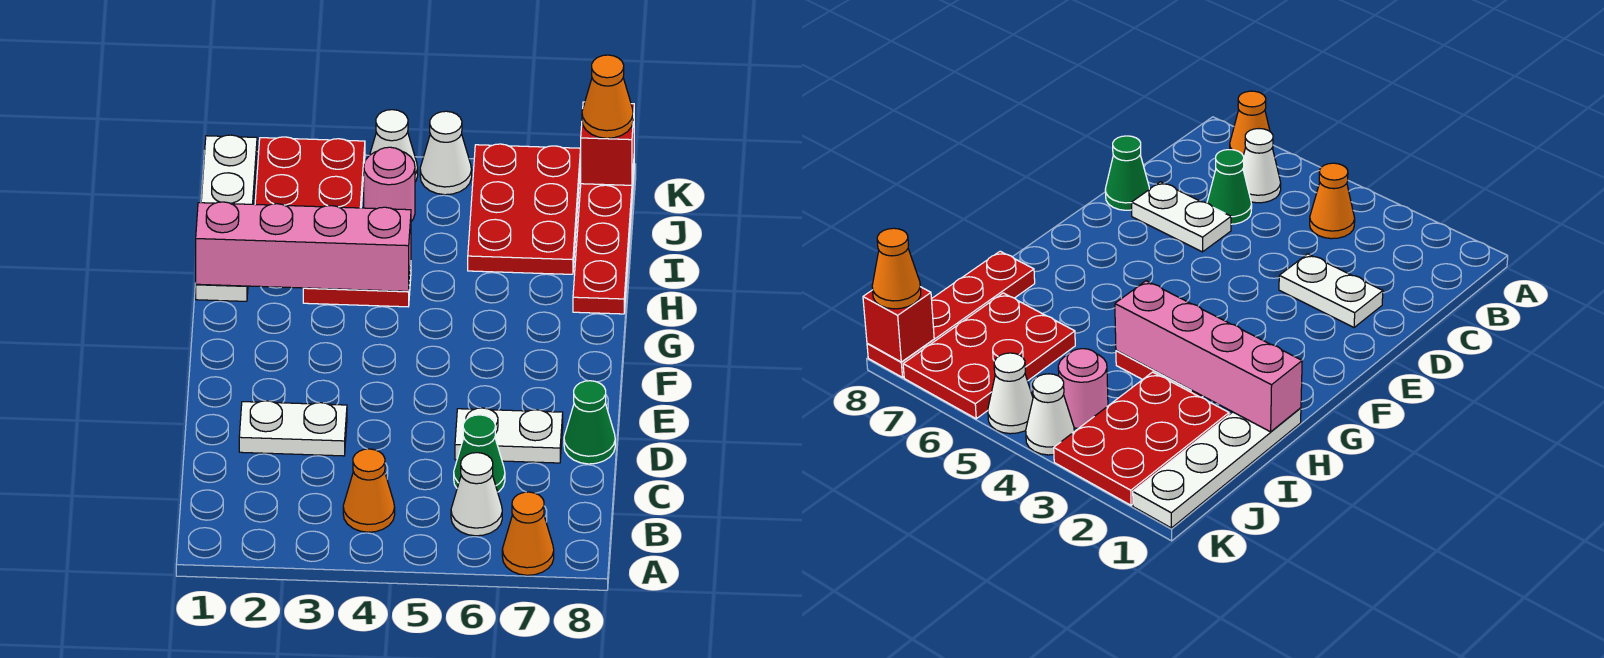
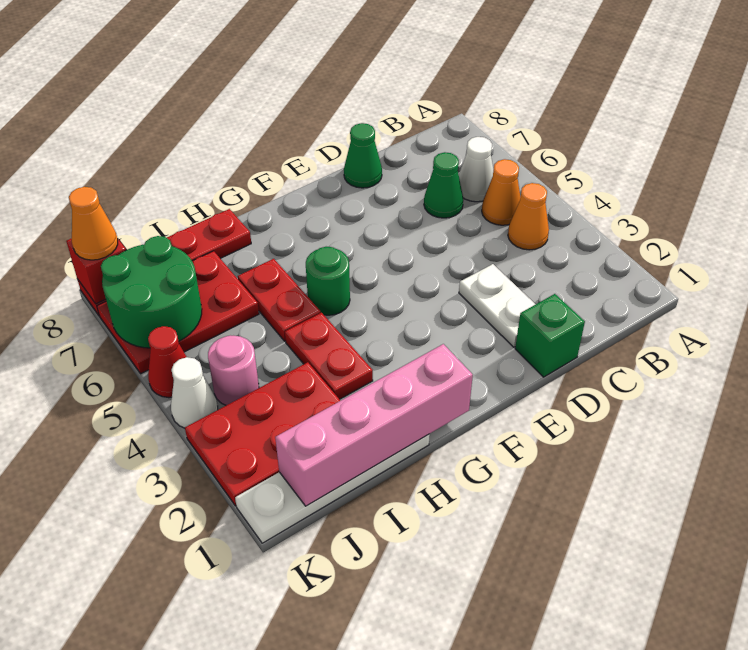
orange cone A7 level 1 -> orange cone B5 level 1
none -> green brick D1 level 1
white plate D6:D7 level 1 -> none
none -> green round brick G5 level 1
pink brick H1:H4 level 2 -> pink brick G1:J1 level 2
none -> red plate H5:H6 level 1
none -> green round brick J6:K7 level 2
white cone K5 level 1 -> red cone K5 level 1

